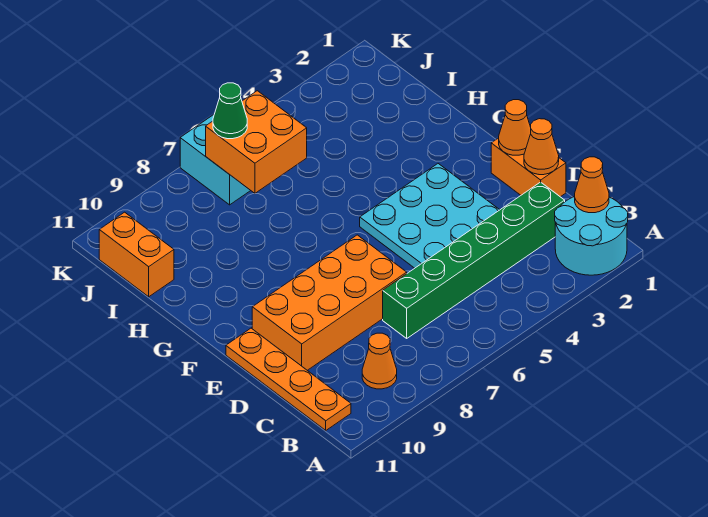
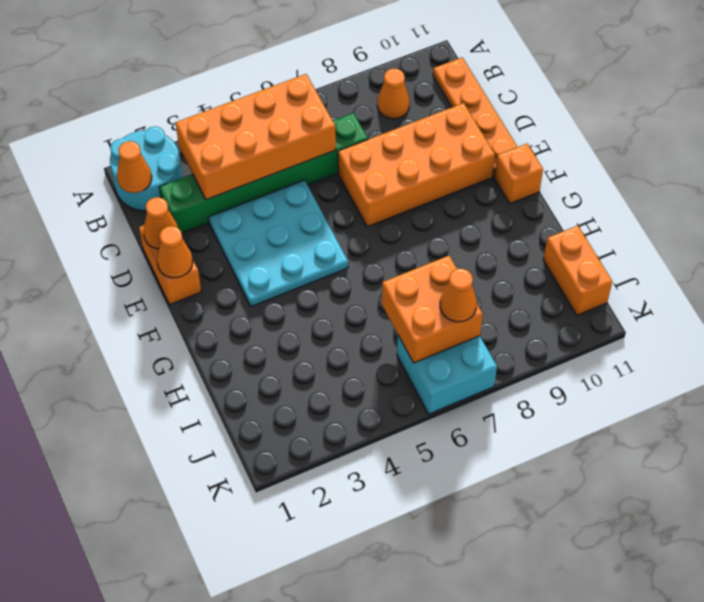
none -> orange brick B3:C6 level 2
none -> orange brick F11 level 1
green cone J7 level 3 -> orange cone J7 level 3

